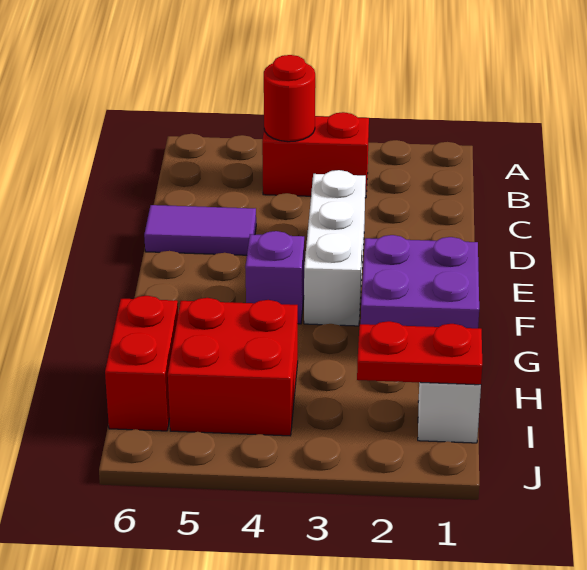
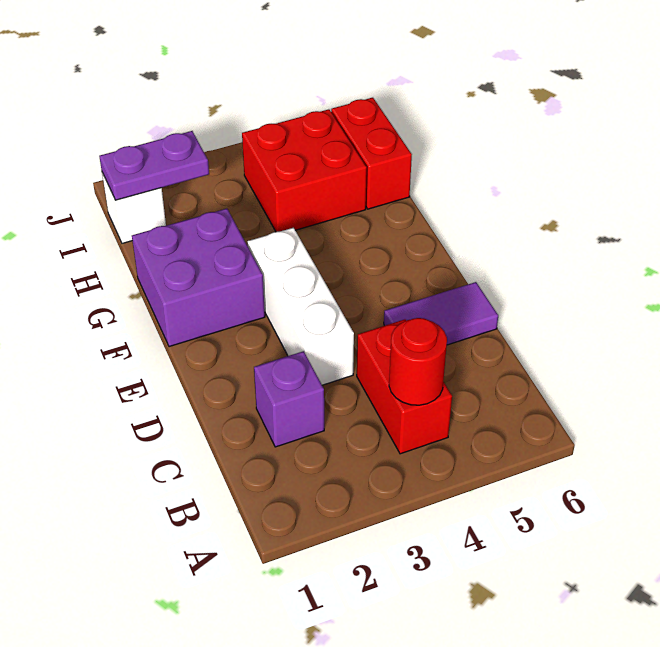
red brick B3:B4 level 1 -> red brick B4:C4 level 1
purple brick F4 level 1 -> purple brick C2 level 1
red plate I1:I2 level 2 -> purple plate I1:I2 level 2

